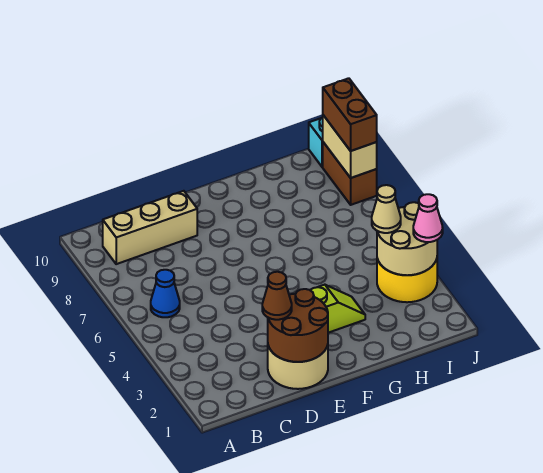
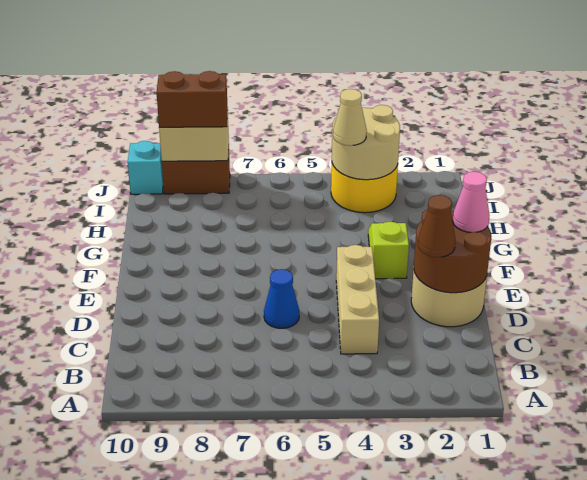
blue cone B6 level 1 -> blue cone D6 level 1
tan brick B9:D9 level 1 -> tan brick C4:E4 level 1
pink cone J3 level 3 -> pink cone E1 level 3

